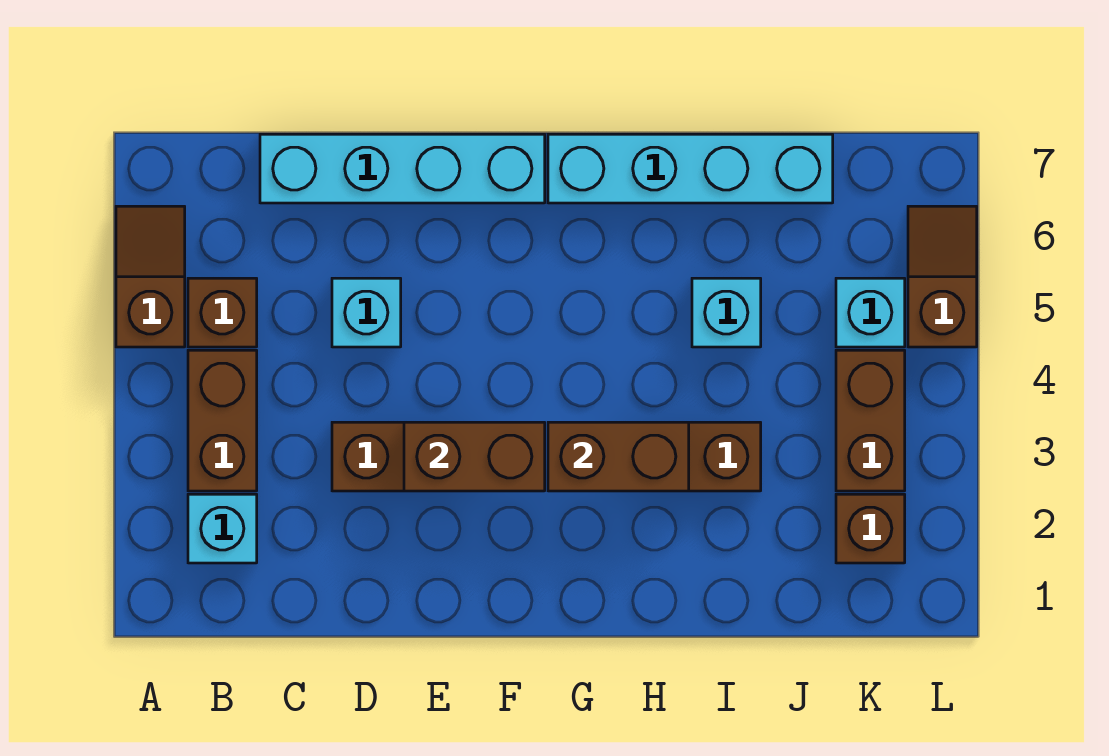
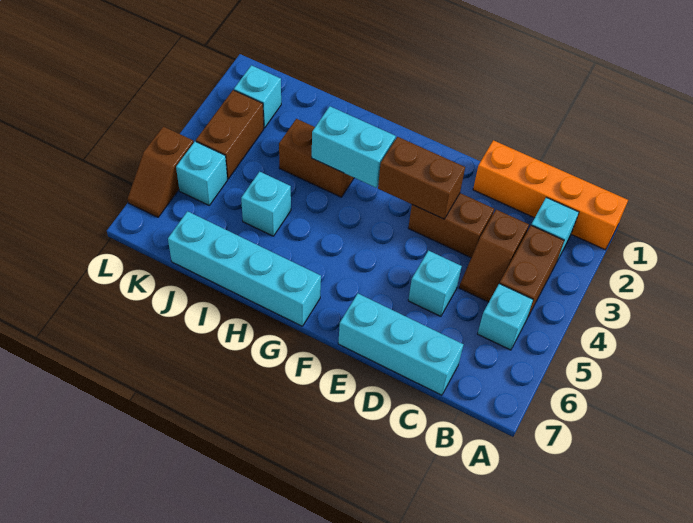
none -> orange brick A1:D1 level 1
brown slope A5:A6 level 1 top 5 -> brown slope C3:C4 level 1 top 3
brown brick B5 level 1 -> cyan brick B5 level 1
cyan brick C7:F7 level 1 -> cyan brick C7:E7 level 1
brown brick G3:H3 level 2 -> cyan brick G3:H3 level 2
brown brick K2 level 1 -> cyan brick K2 level 1

